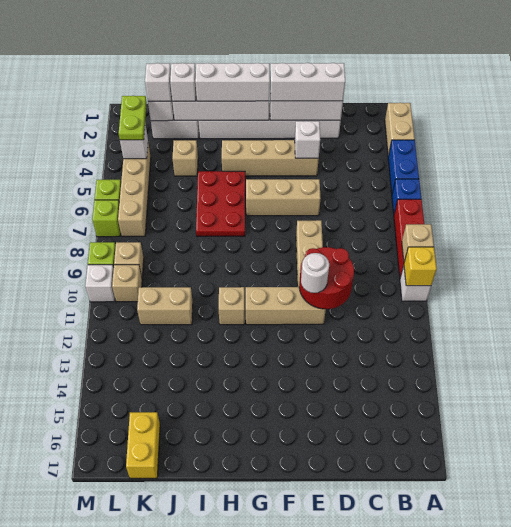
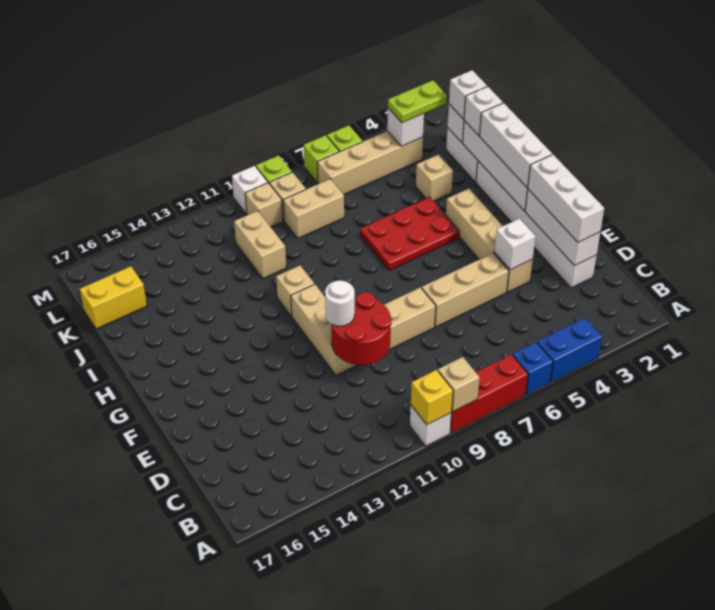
tan brick A2:A3 level 1 -> tan brick K8:K9 level 1
tan brick E6:G6 level 1 -> tan brick E5:E7 level 1

